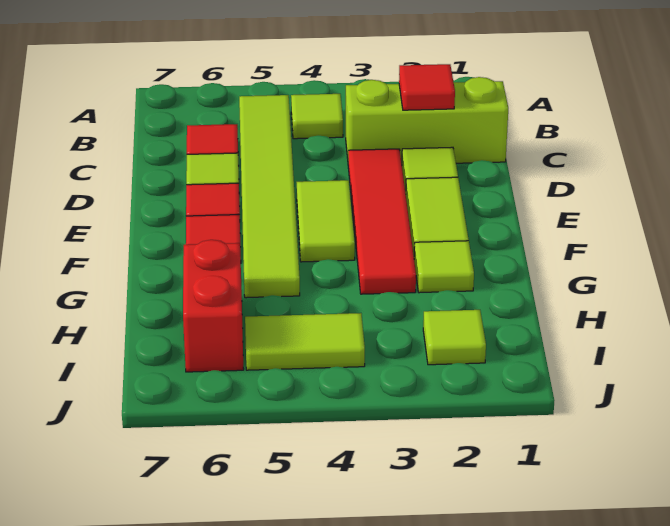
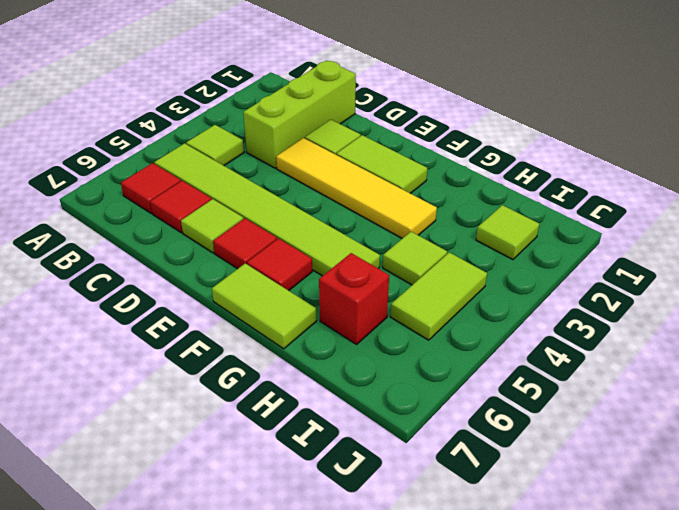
red tile C2 level 2 -> red tile B6 level 1
red tile D3:G3 level 1 -> yellow tile D3:G3 level 1
lime tile E4:F4 level 1 -> lime tile F7:G7 level 1
lime tile G2 level 1 -> lime tile H4 level 1
red brick H6:I6 level 1 -> red brick H6 level 1

